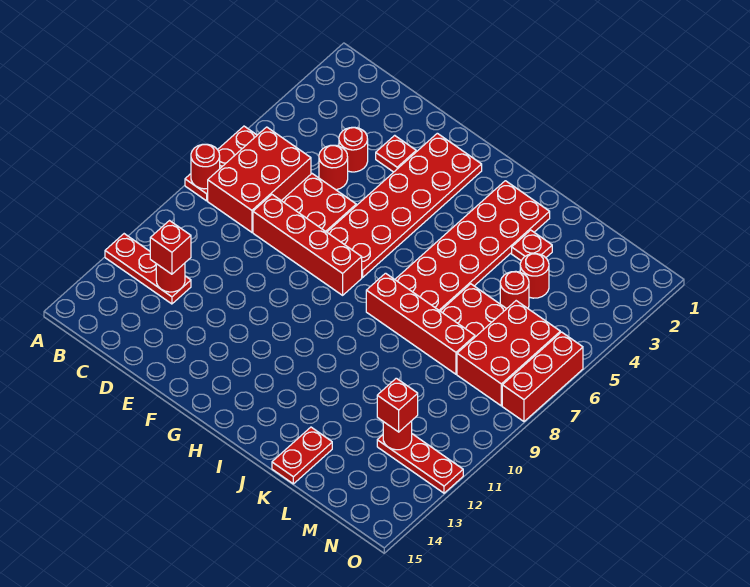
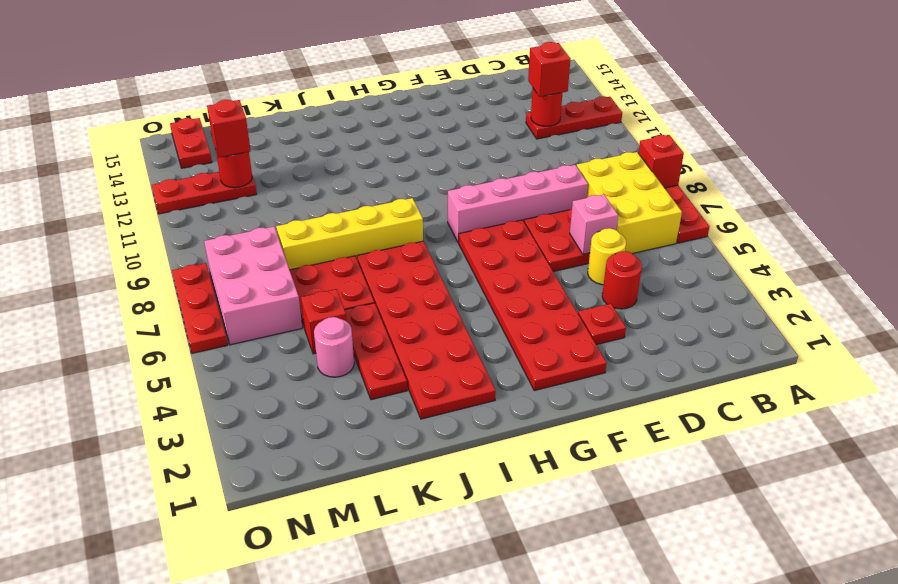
red round brick A8 level 2 -> red brick A8 level 2
red brick B6:C8 level 1 -> yellow brick B6:C8 level 1
red round brick D5 level 1 -> yellow round brick D5 level 1
none -> pink brick D6 level 2
red brick D8:G8 level 1 -> pink brick D8:G8 level 1
red brick I8:L8 level 1 -> yellow brick I8:L8 level 1
red plate K3 level 1 -> red plate K3:K5 level 1
red plate K14:K15 level 1 -> red plate N14:N15 level 1
red round brick L4 level 1 -> pink round brick L4 level 1
red round brick L5 level 1 -> red brick L5 level 1
red brick M6:N8 level 1 -> pink brick M6:N8 level 1
red brick O6:O8 level 1 -> red plate O6:O8 level 1

